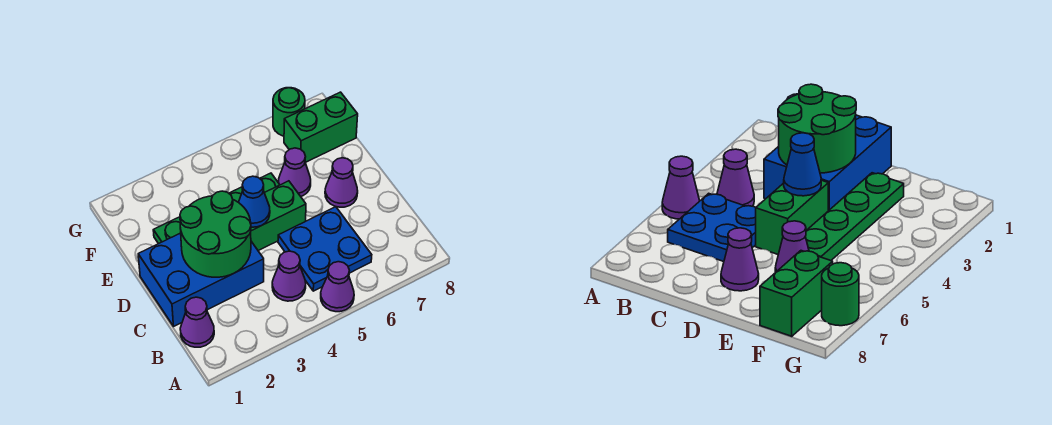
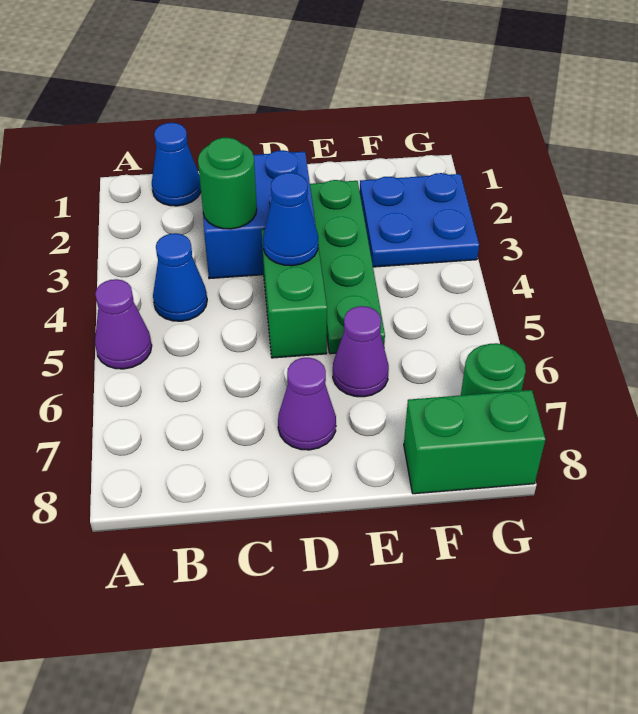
purple cone B1 level 1 -> blue cone B1 level 1
purple cone B4 level 1 -> blue cone B4 level 1
blue plate B5:C6 level 1 -> blue plate F2:G3 level 1
blue brick C1:D3 level 1 -> blue brick C2:D3 level 1
green round brick C2:D3 level 2 -> green round brick C3 level 2
green brick F7:F8 level 1 -> green brick F8:G8 level 1

